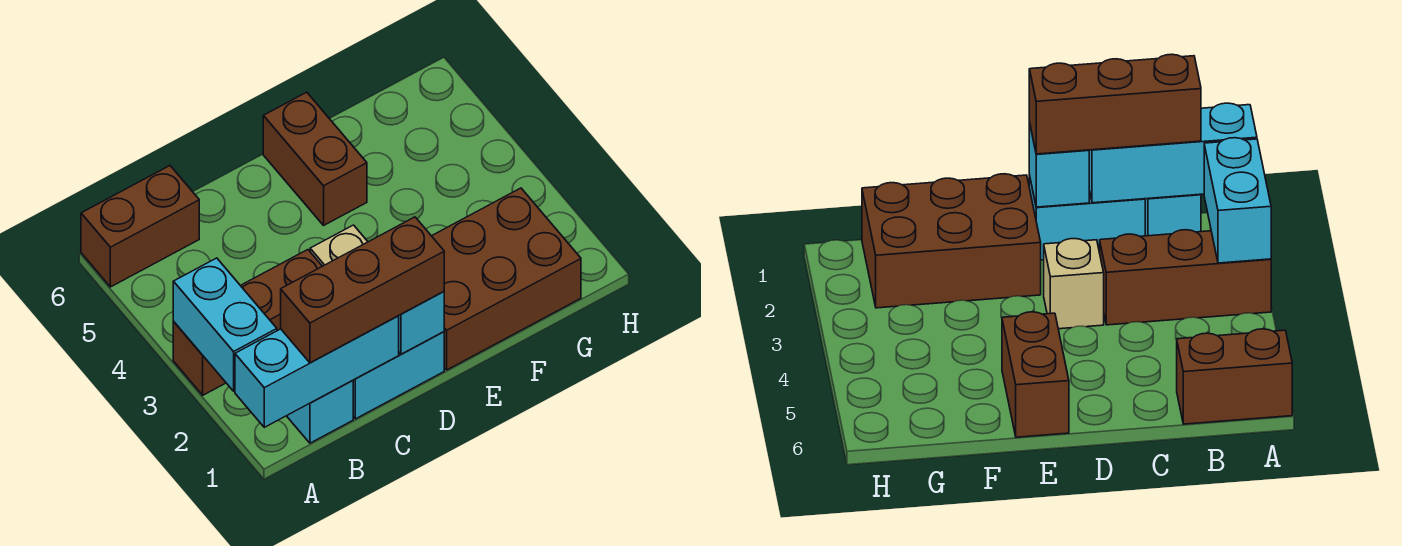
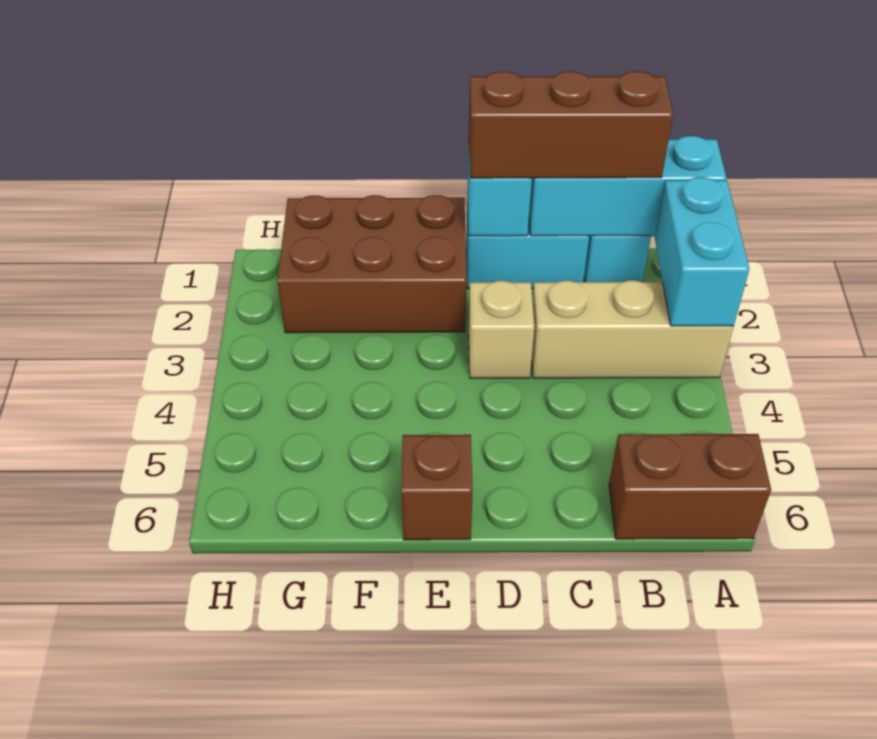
brown brick A3:C3 level 1 -> tan brick A3:C3 level 1
brown brick E5:E6 level 1 -> brown brick E6 level 1

